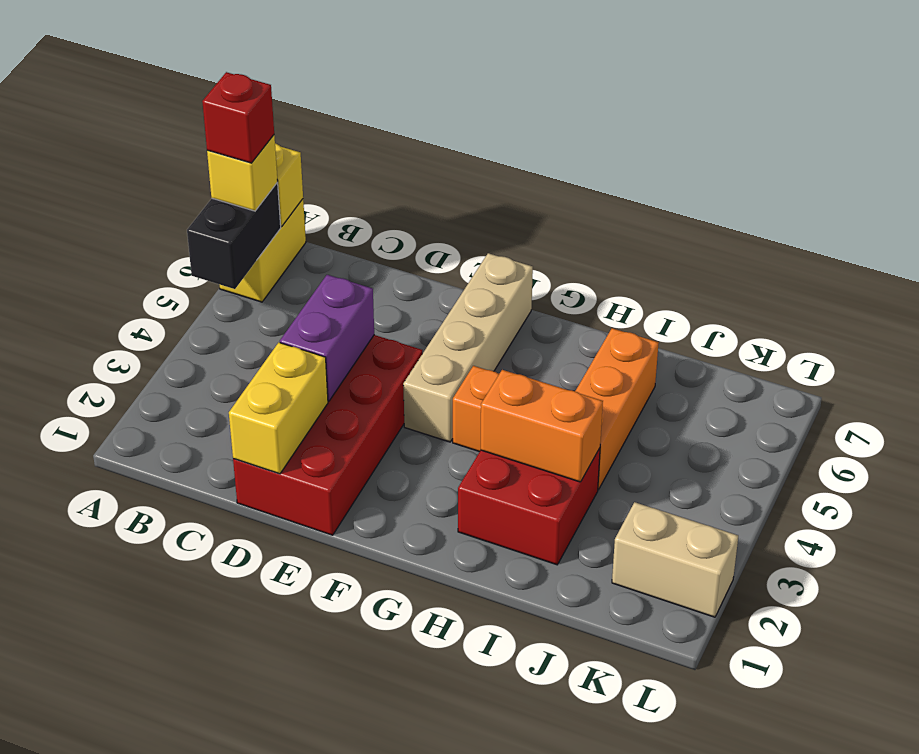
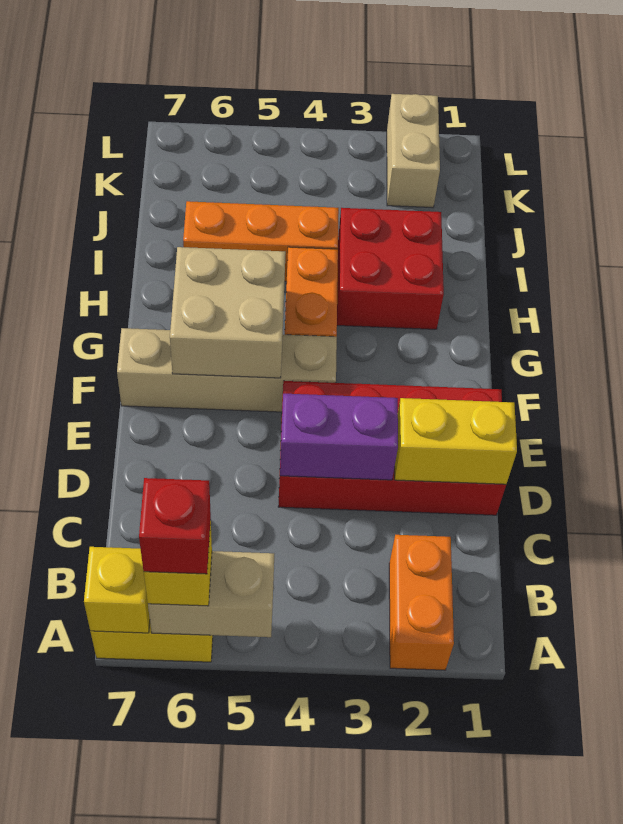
black brick A5:A6 level 2 -> tan brick A5:A6 level 2
none -> tan brick F5:G6 level 2
orange brick H3:I3 level 2 -> orange brick A2:B2 level 1

